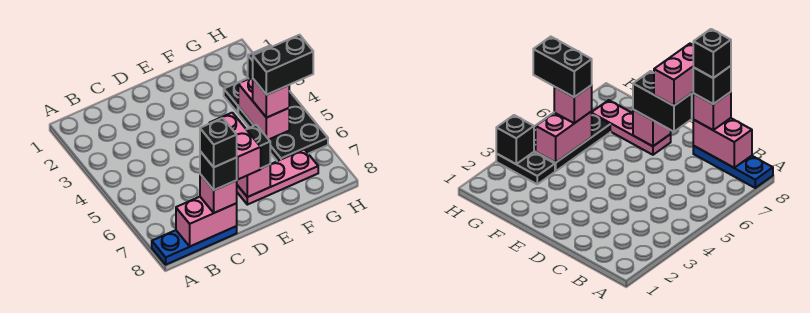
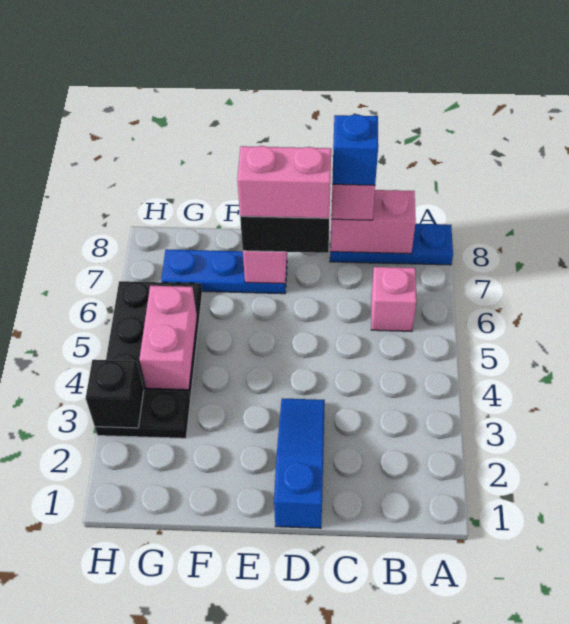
black brick C8 level 4 -> blue brick C8 level 4
black brick C8 level 5 -> none
none -> blue slope D1:D3 level 1 top 1
pink brick D7:D8 level 4 -> pink brick D7:E7 level 4
pink plate E7:G7 level 1 -> blue plate E7:G7 level 1
pink brick G5 level 3 -> pink brick B6 level 1
black brick G5:H5 level 4 -> none

